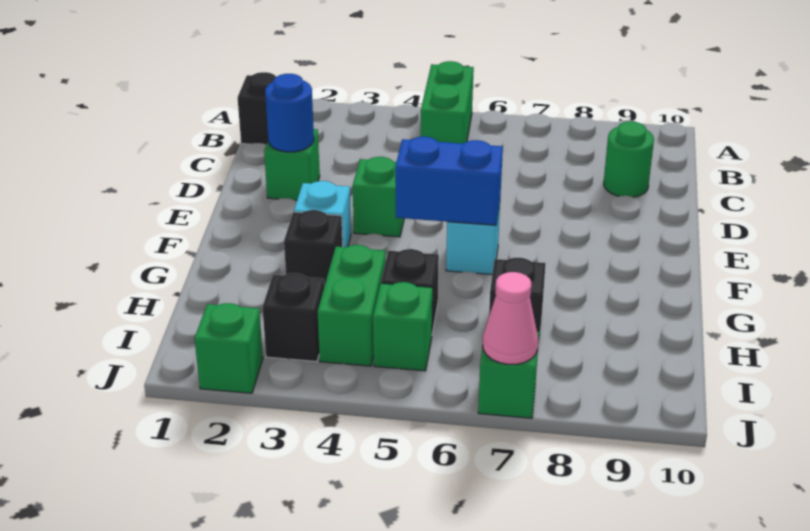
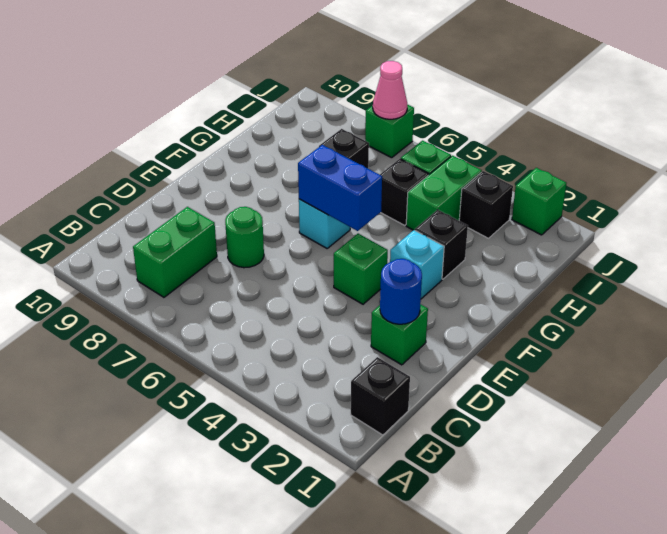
green brick A5:B5 level 1 -> green brick B8:C8 level 1
green round brick C9 level 1 -> green round brick D7 level 1

